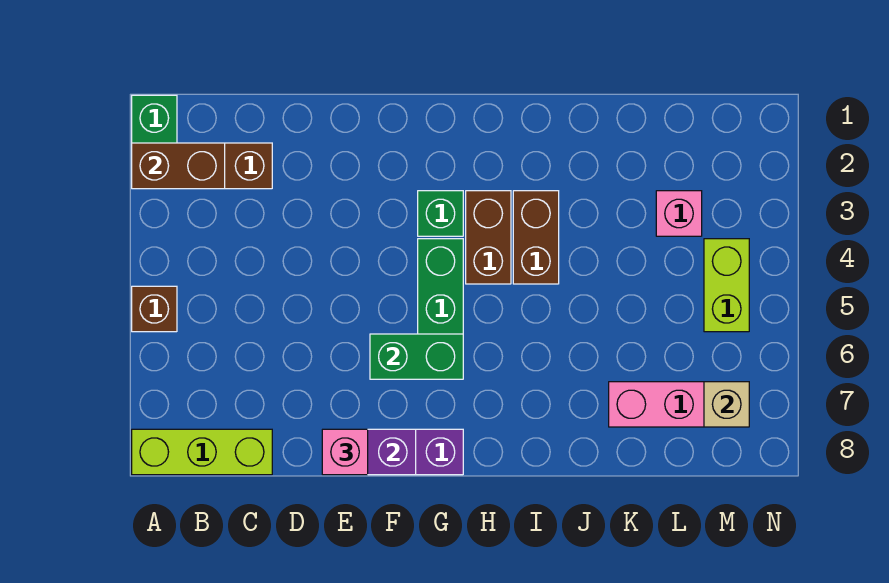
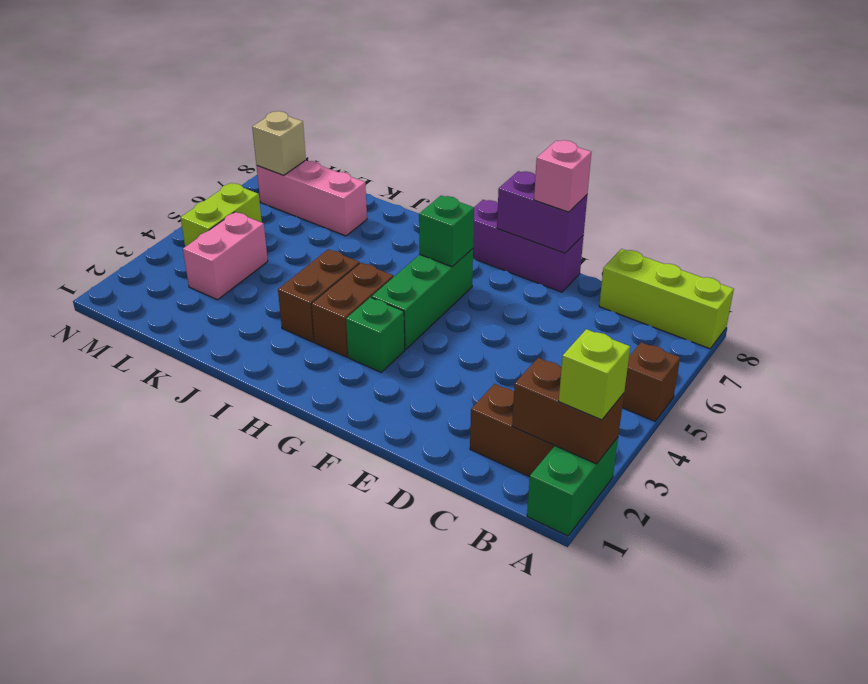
none -> lime brick A2 level 3
green brick F6:G6 level 2 -> green brick G6 level 2
pink brick L3 level 1 -> pink brick L3:L4 level 1

